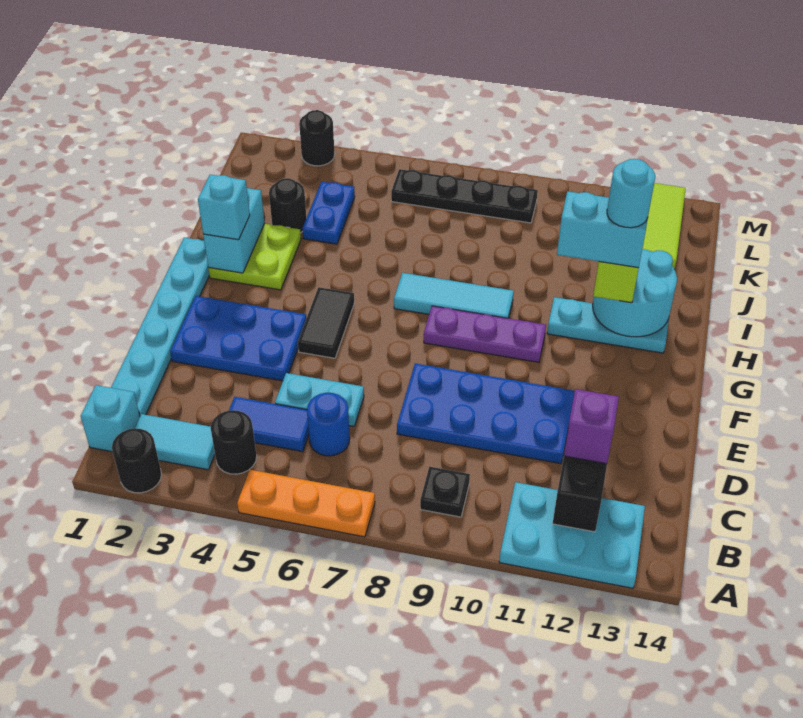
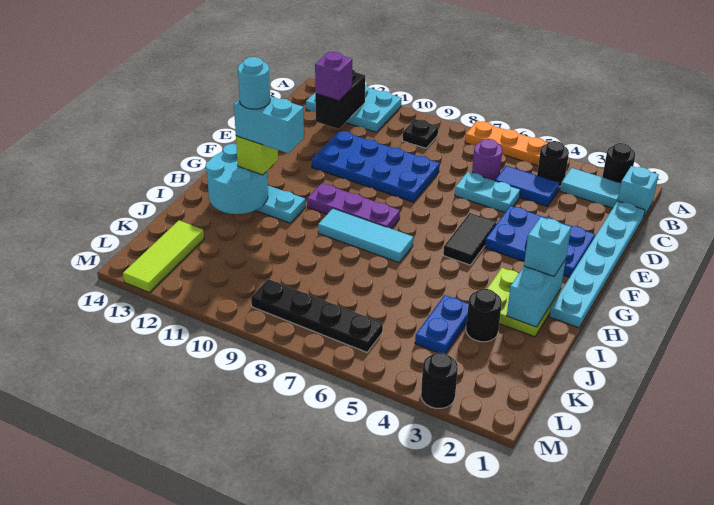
blue round brick C6 level 1 -> purple round brick C6 level 1

